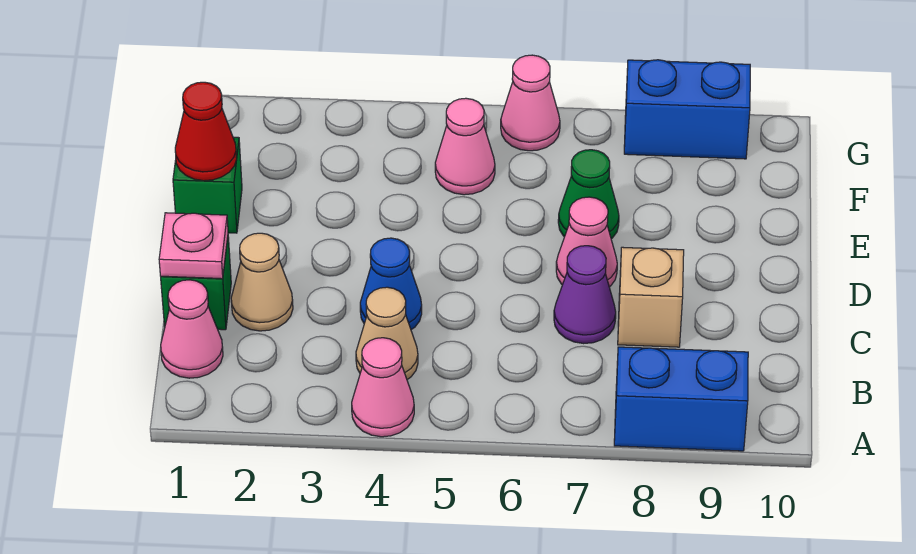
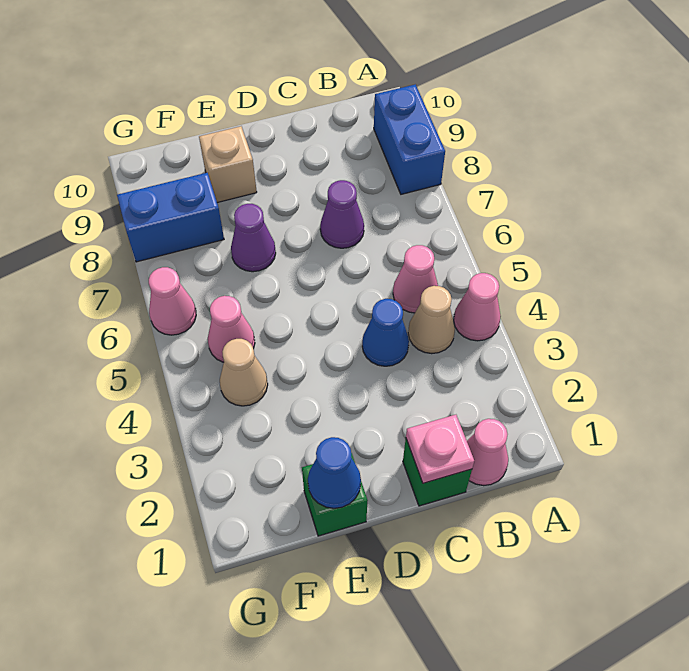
tan cone C2 level 1 -> tan cone F4 level 1
tan brick C8 level 1 -> tan brick E9 level 1
pink cone D7 level 1 -> pink cone B5 level 1
red cone E1 level 2 -> blue cone E1 level 2
green cone E7 level 1 -> purple cone E7 level 1
blue brick G8:G9 level 1 -> blue brick F8:G8 level 1

